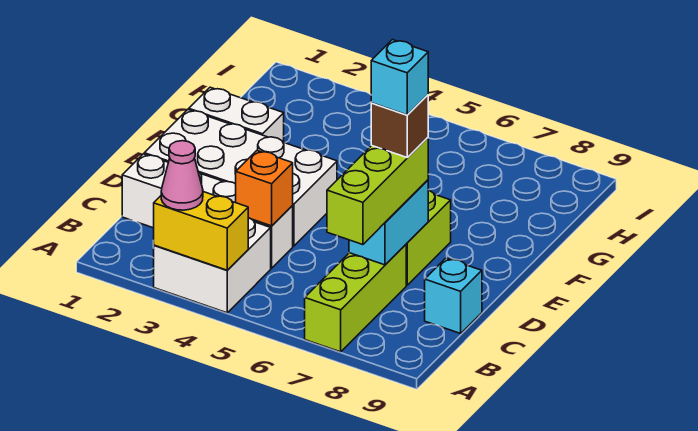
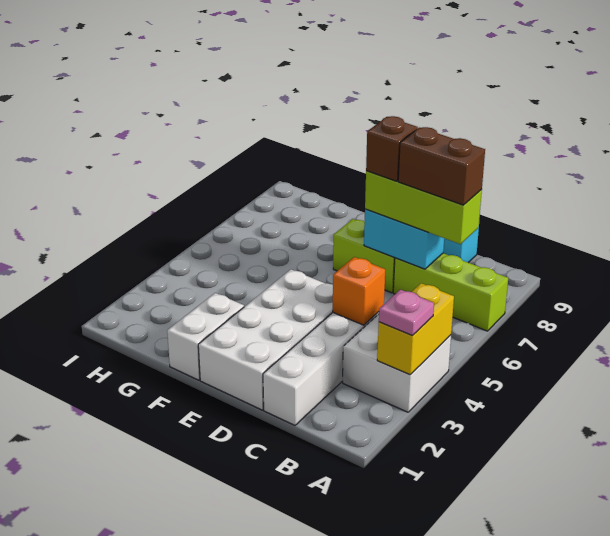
pink cone A3 level 3 -> pink plate A3 level 3
none -> brown brick B7:C7 level 4
cyan brick D7 level 5 -> none

